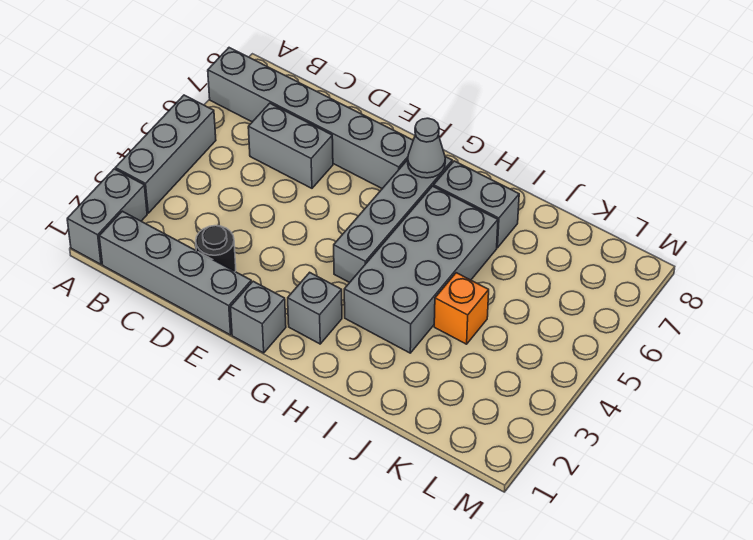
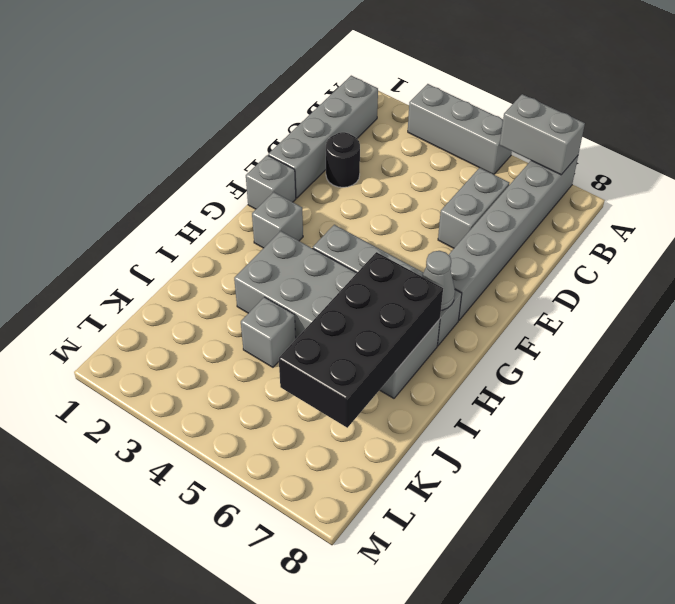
grey brick A1:A2 level 1 -> grey brick A6:A7 level 2
none -> black brick H6:K7 level 2
orange brick J4 level 1 -> grey brick J4 level 1

